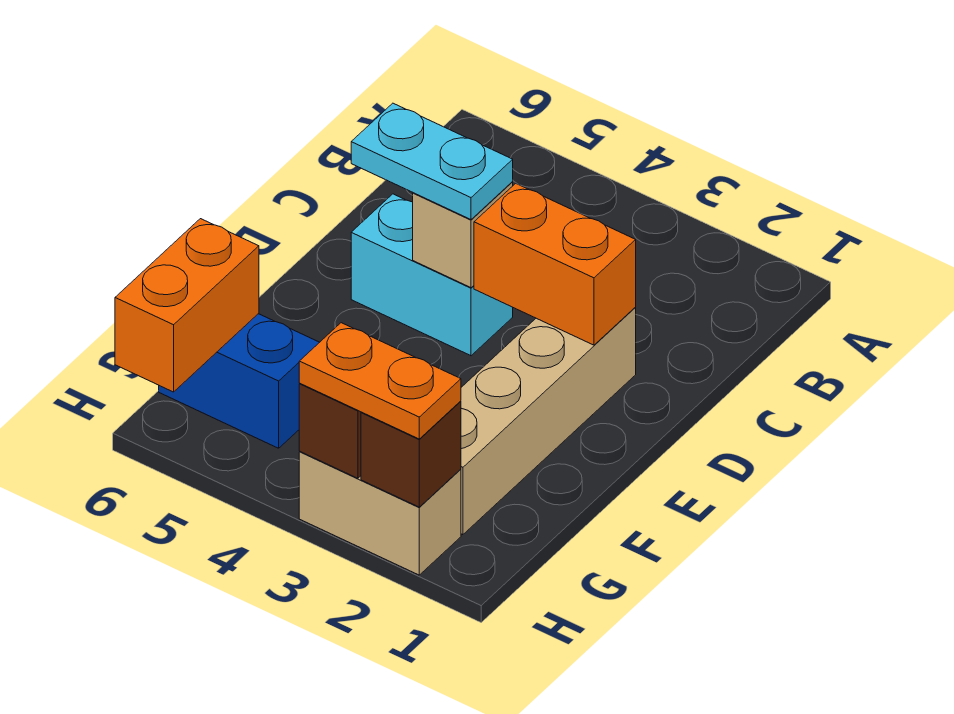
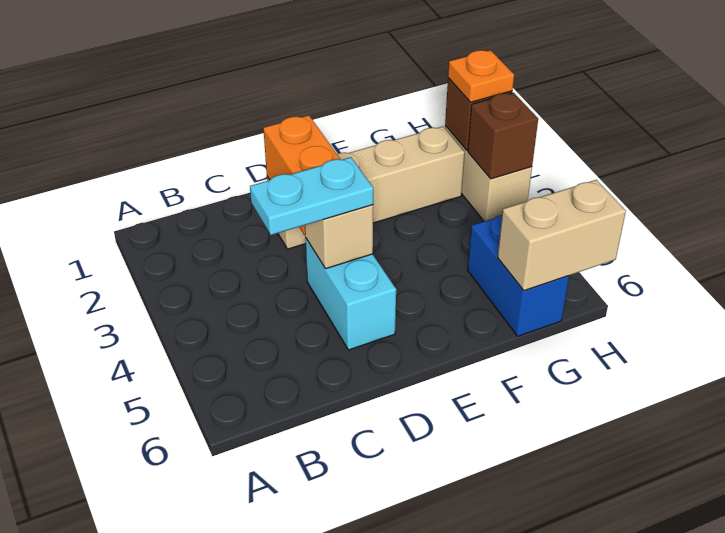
cyan plate D4:D5 level 3 -> cyan plate C4:D4 level 3
orange brick G6:H6 level 2 -> tan brick G6:H6 level 2
orange plate H2:H3 level 3 -> orange plate H2 level 3

